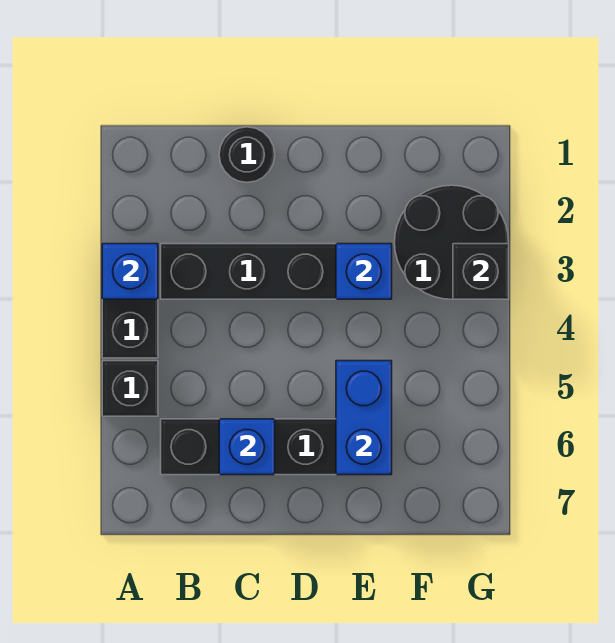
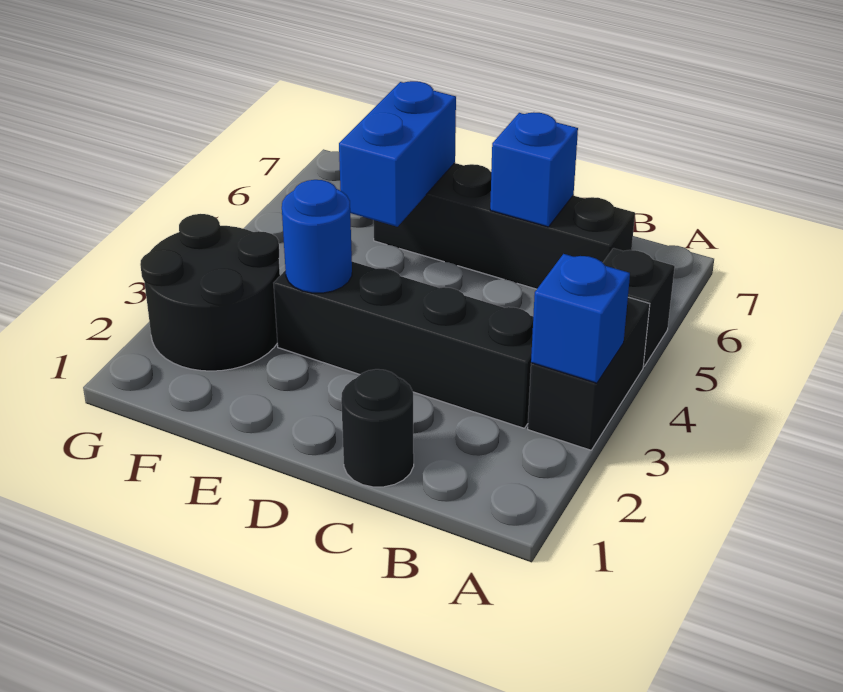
blue brick E3 level 2 -> blue round brick E3 level 2
black brick G3 level 2 -> none

